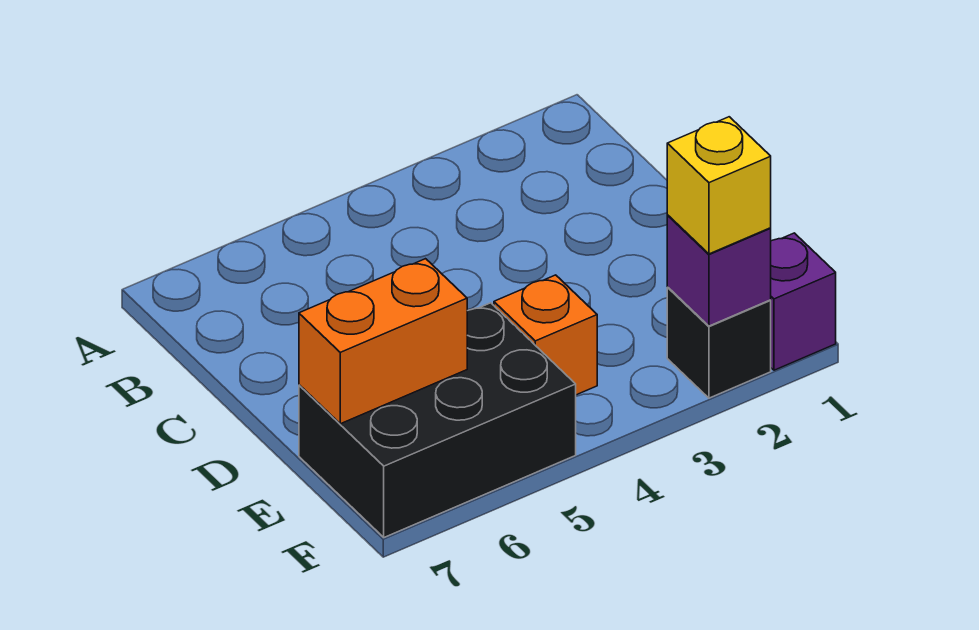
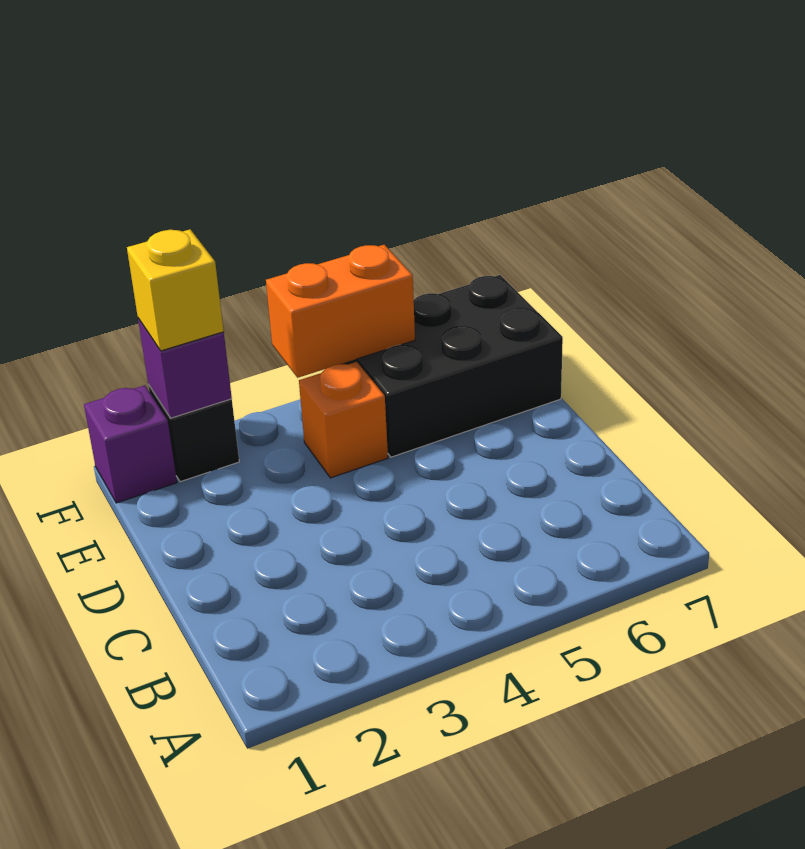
orange brick E6:E7 level 2 -> orange brick F4:F5 level 2

